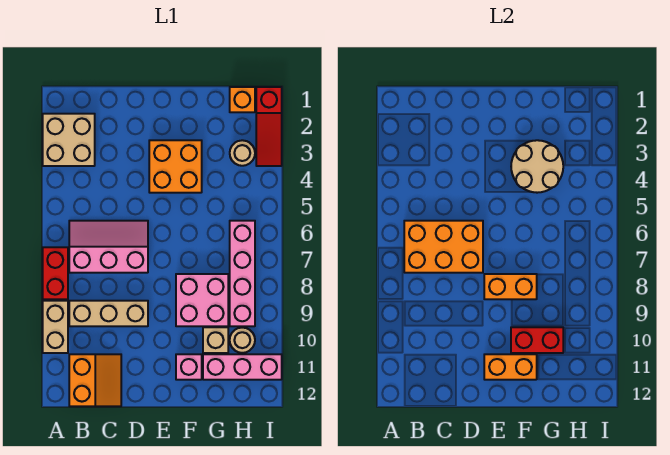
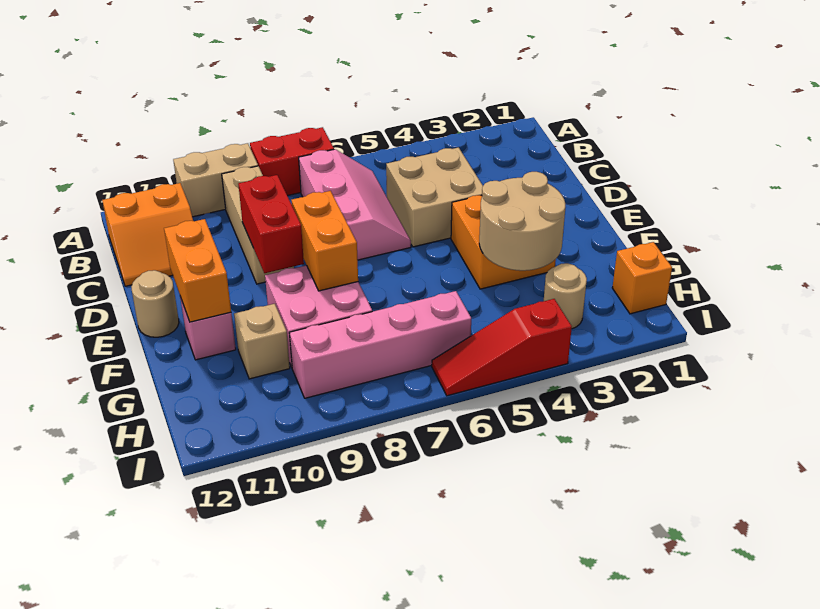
tan brick A2:B3 level 1 -> tan brick C4:D5 level 1
orange brick B6:D7 level 2 -> none
red brick F10:G10 level 2 -> red brick D9:E9 level 2
pink brick G11:I11 level 1 -> none
tan round brick H10 level 1 -> tan round brick E12 level 1
red slope I1:I3 level 1 top 1 -> red slope I4:I6 level 1 top 4

